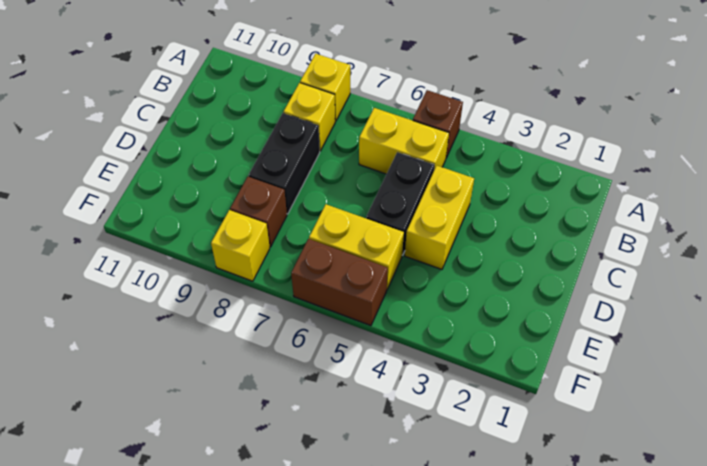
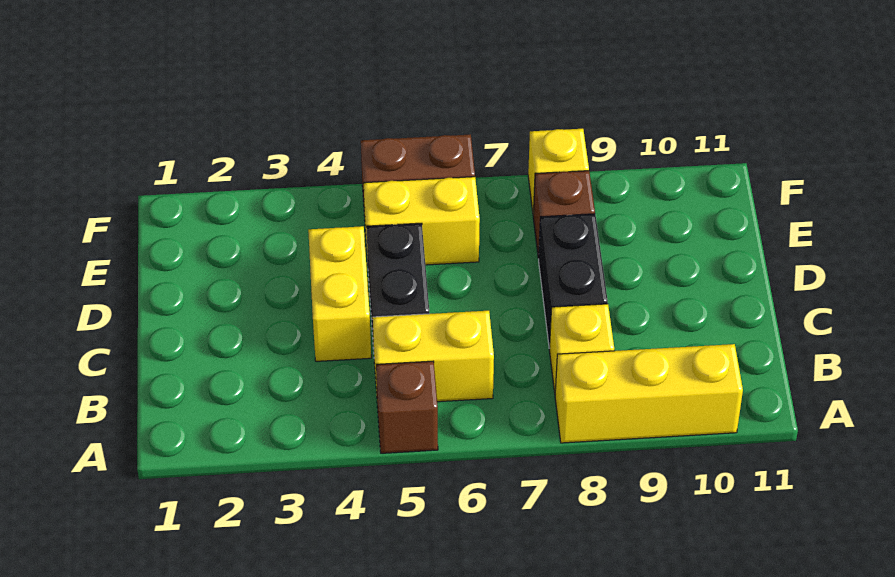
yellow brick A8 level 1 -> yellow brick A8:A10 level 1

